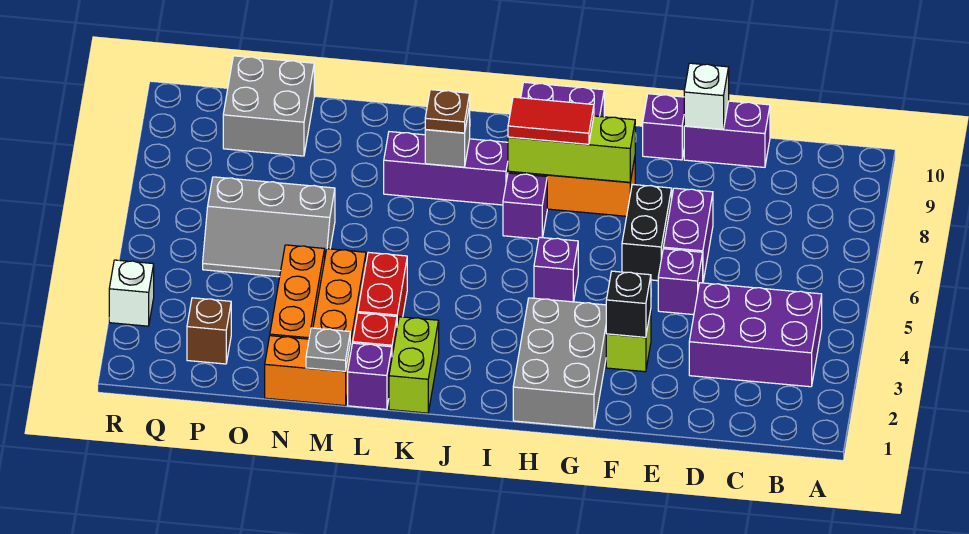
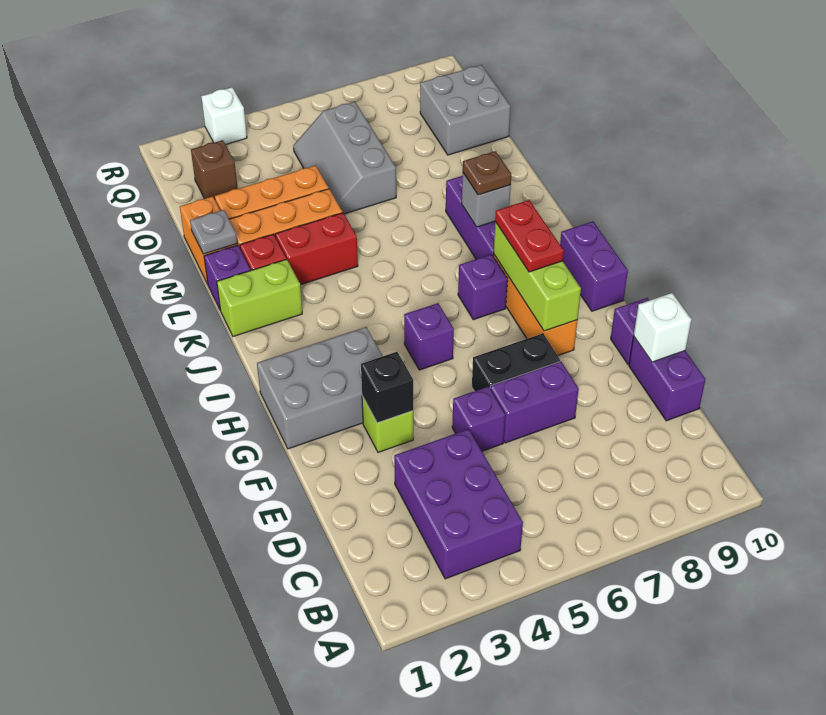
red tile H8:I8 level 3 -> red plate H8:I8 level 3

